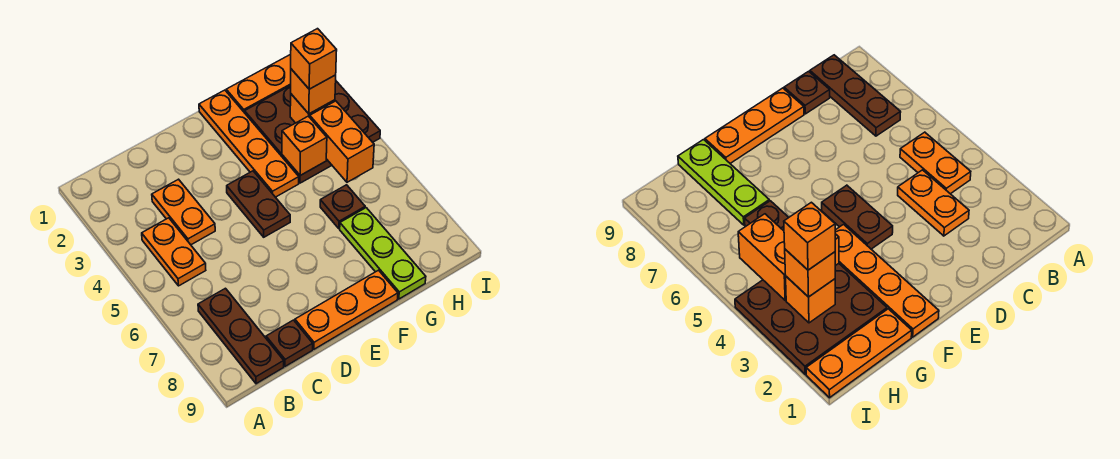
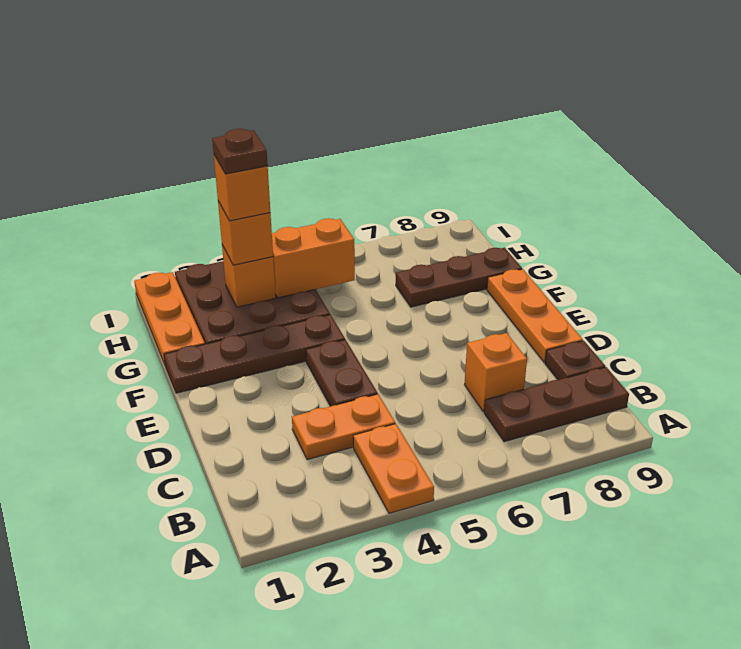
orange plate B4:B5 level 1 -> orange plate A4:B4 level 1
brown plate E4:E5 level 1 -> brown plate D4:E4 level 1
orange plate F1:F4 level 1 -> brown plate F1:F4 level 1
orange brick G4 level 2 -> orange brick C7 level 1
brown plate G6 level 1 -> brown plate H3 level 5
lime plate G7:G9 level 1 -> brown plate G7:G9 level 1

